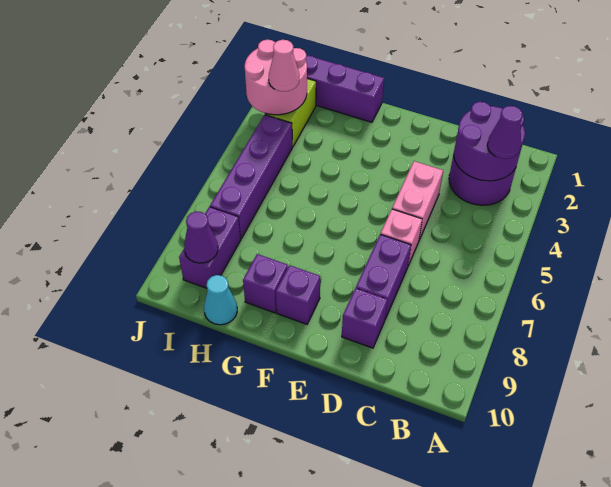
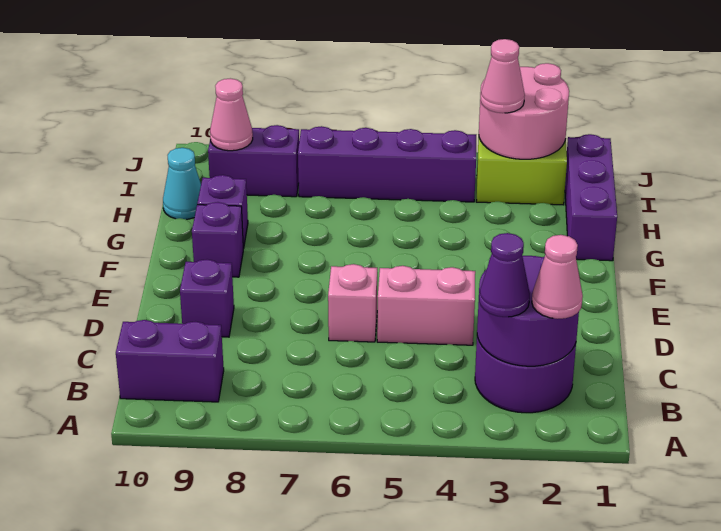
none -> pink cone B2 level 3
purple brick D7:D8 level 1 -> purple brick B9:B10 level 1
purple cone I9 level 2 -> pink cone I9 level 2

